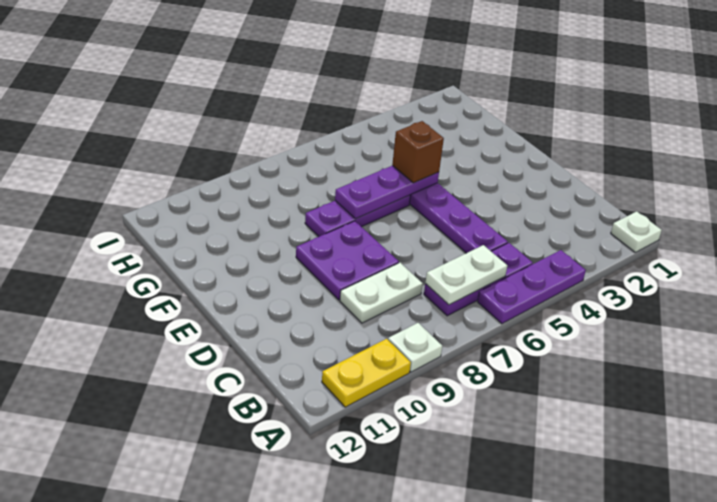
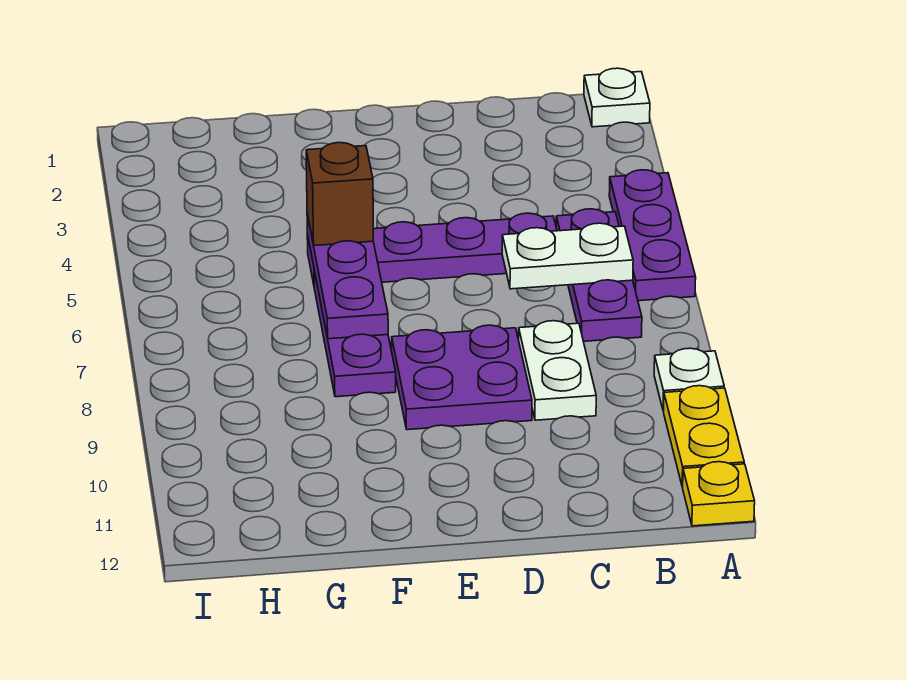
none -> yellow plate A12 level 1
white plate B6:B7 level 2 -> white plate B6:C6 level 2

